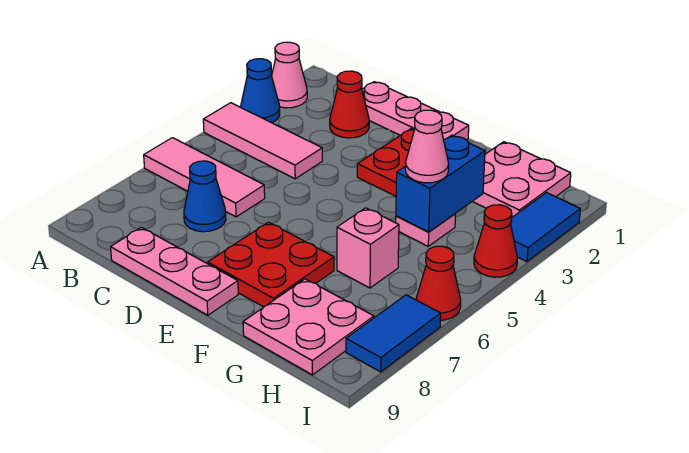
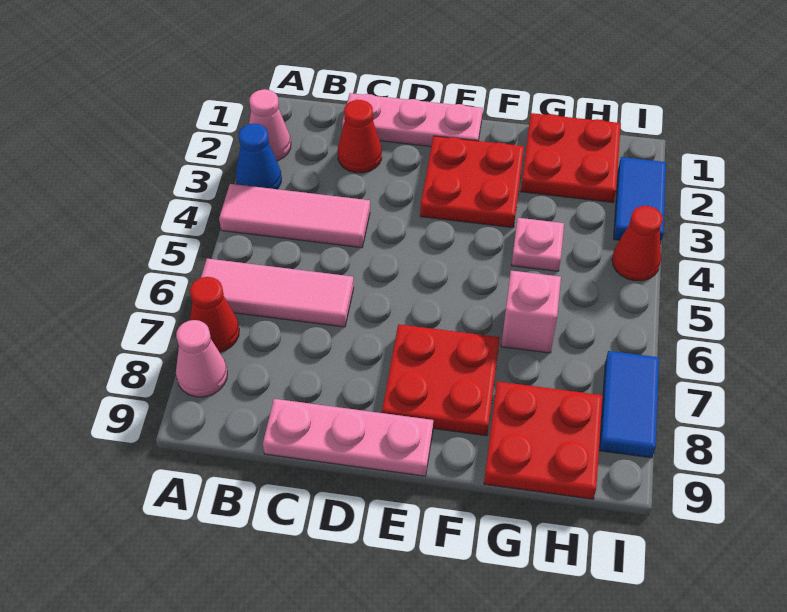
blue cone C7 level 1 -> none
pink plate G1:H2 level 1 -> red plate G1:H2 level 1
blue brick G3:G4 level 2 -> none
pink cone G4 level 3 -> pink cone A8 level 1
pink plate G8:H9 level 1 -> red plate G8:H9 level 1
red cone I6 level 1 -> red cone A7 level 1

